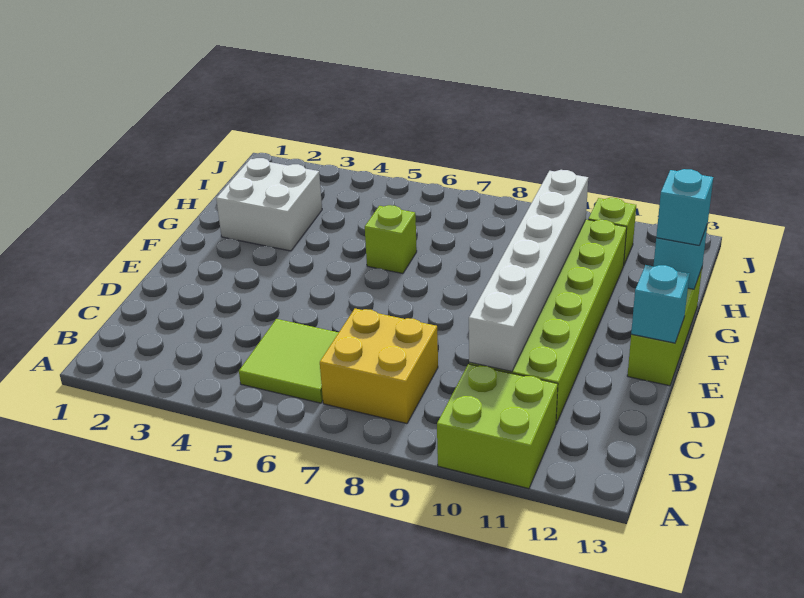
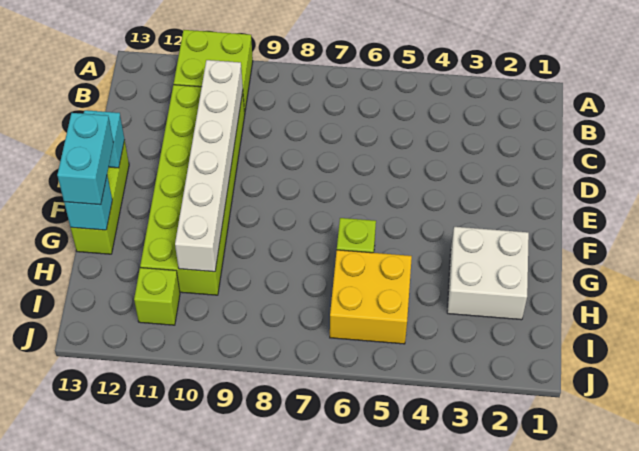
lime tile B5:C6 level 1 -> none
yellow brick B7:C8 level 1 -> yellow brick H5:I6 level 1
cyan brick G13 level 3 -> cyan brick F13:G13 level 3

